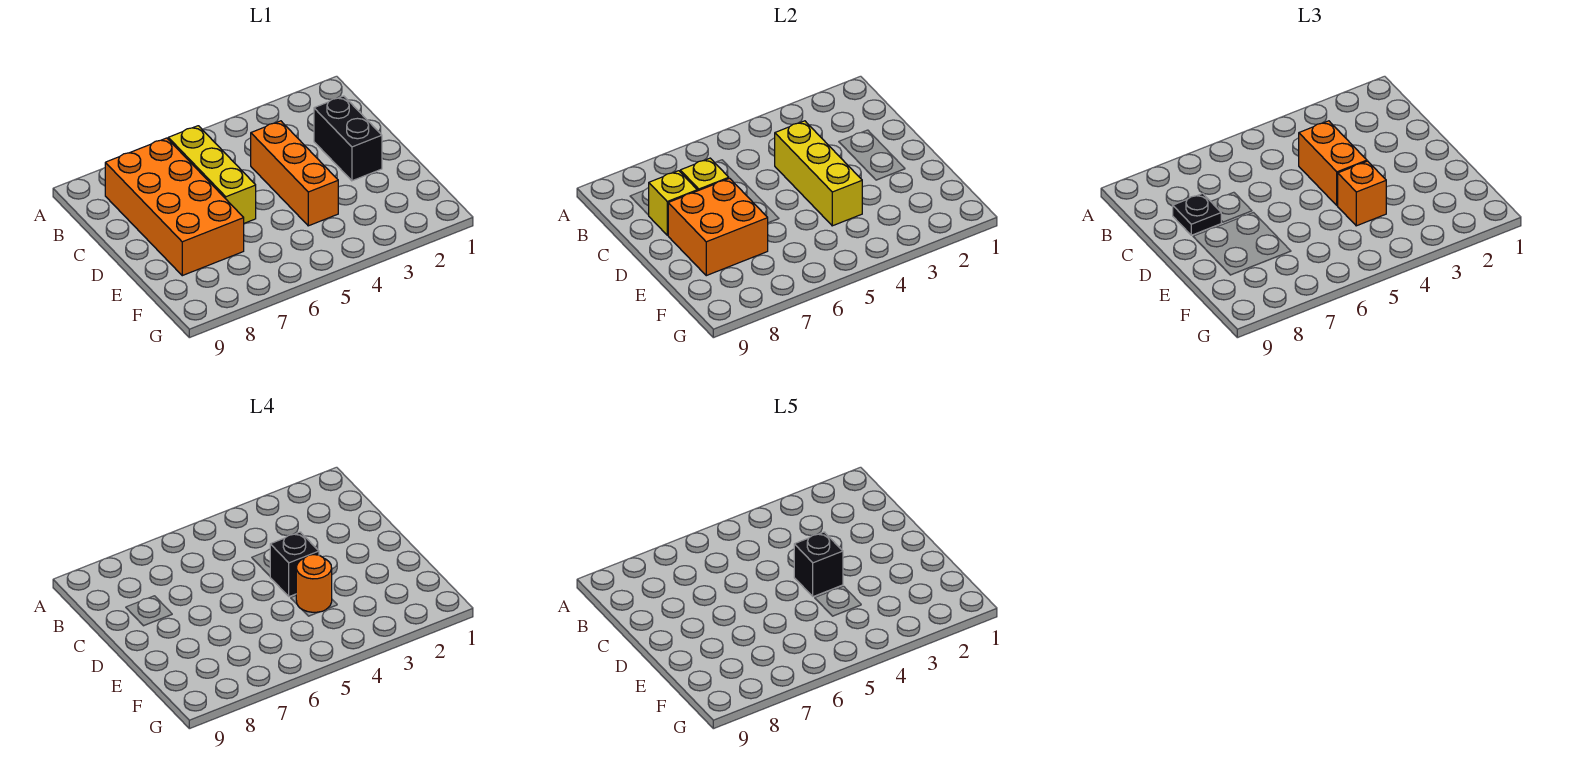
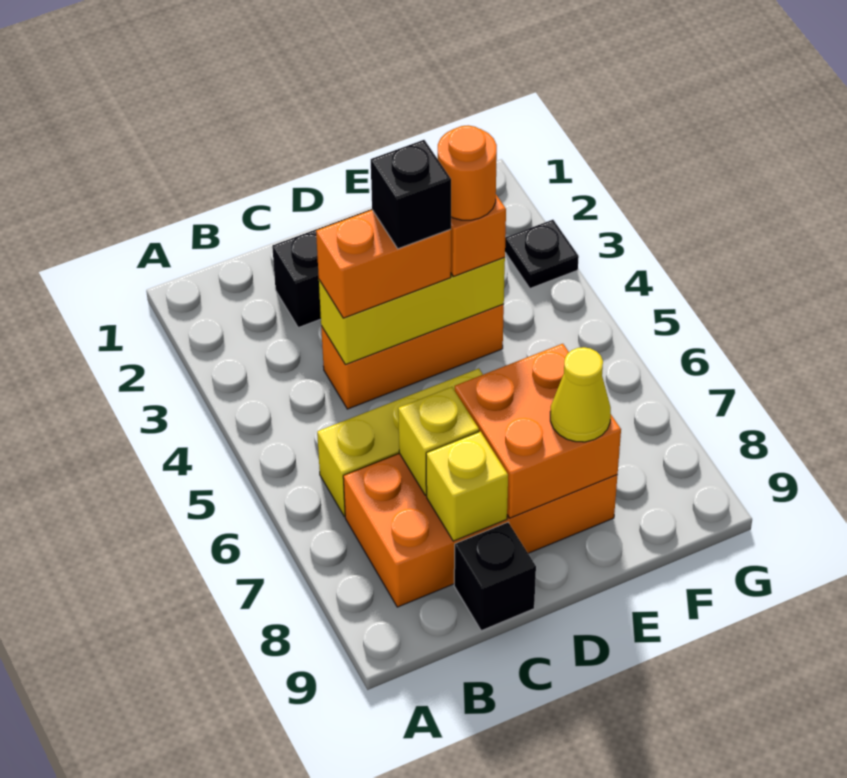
black plate C8 level 3 -> black plate G3 level 1
black brick D4 level 5 -> black brick C9 level 1
none -> yellow cone E8 level 3

